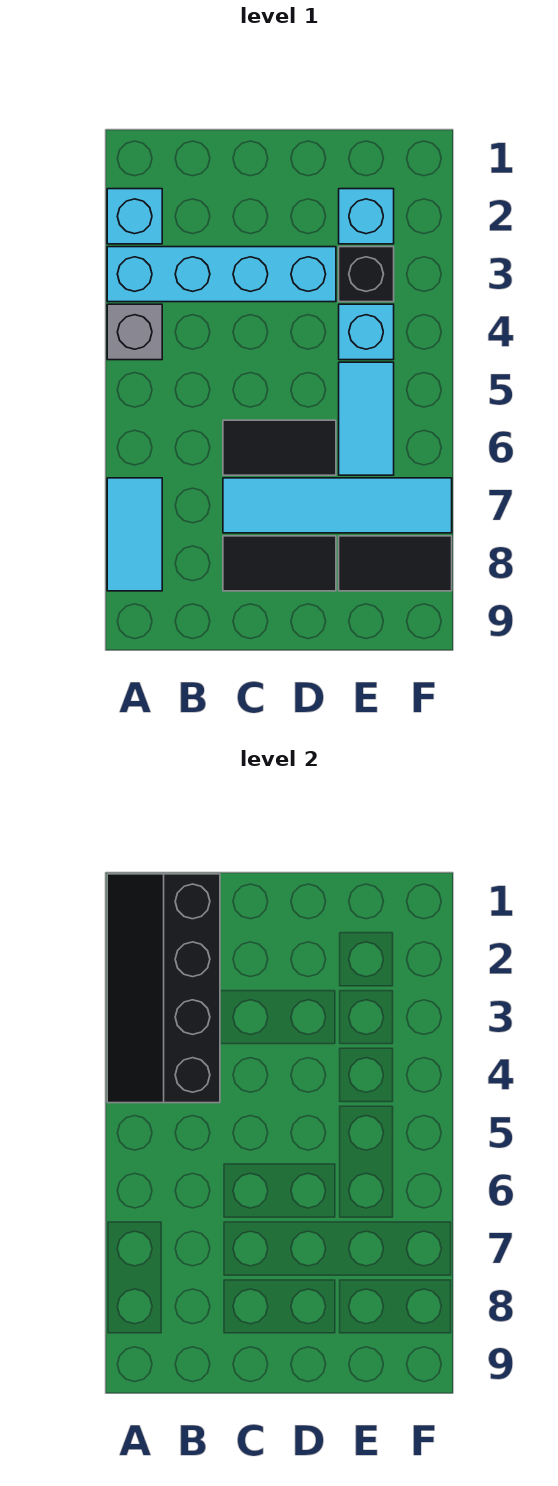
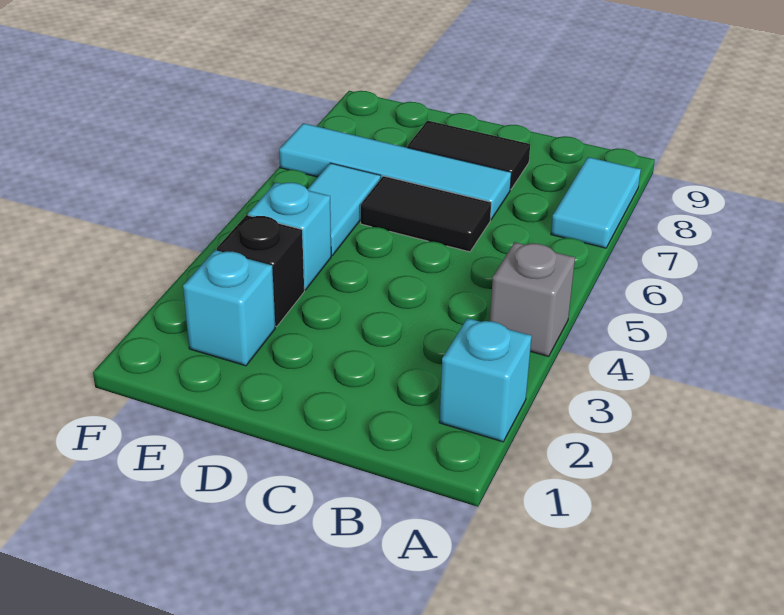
black slope A1:B4 level 2 top B -> none
cyan brick A3:D3 level 1 -> none
black tile E8:F8 level 1 -> none

